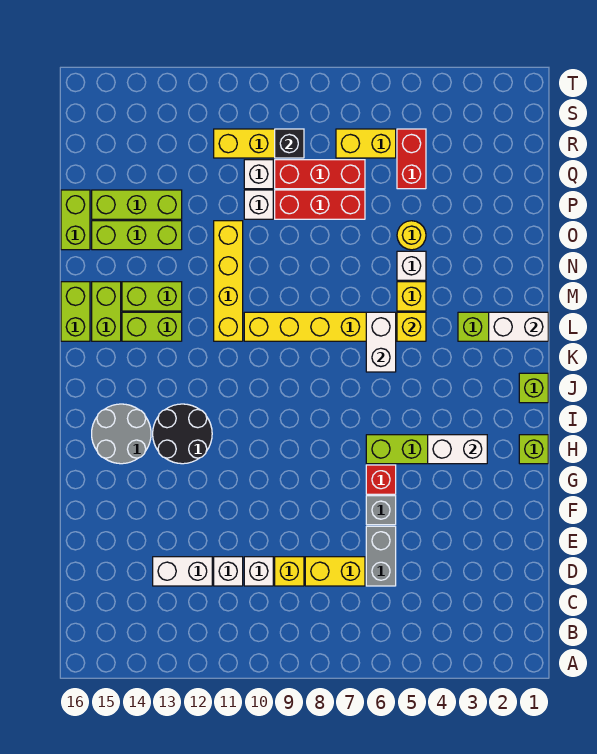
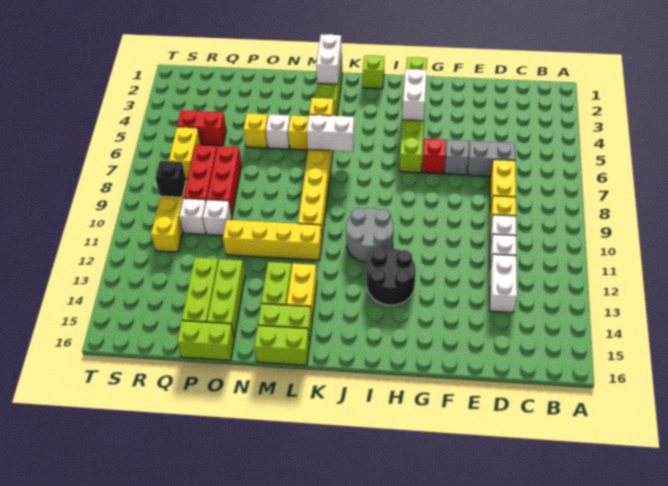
grey round brick H14:I15 level 1 -> grey round brick I10:J11 level 1
lime brick L13:L14 level 1 -> yellow brick L13:L14 level 1
yellow round brick O5 level 1 -> yellow brick O5 level 1

